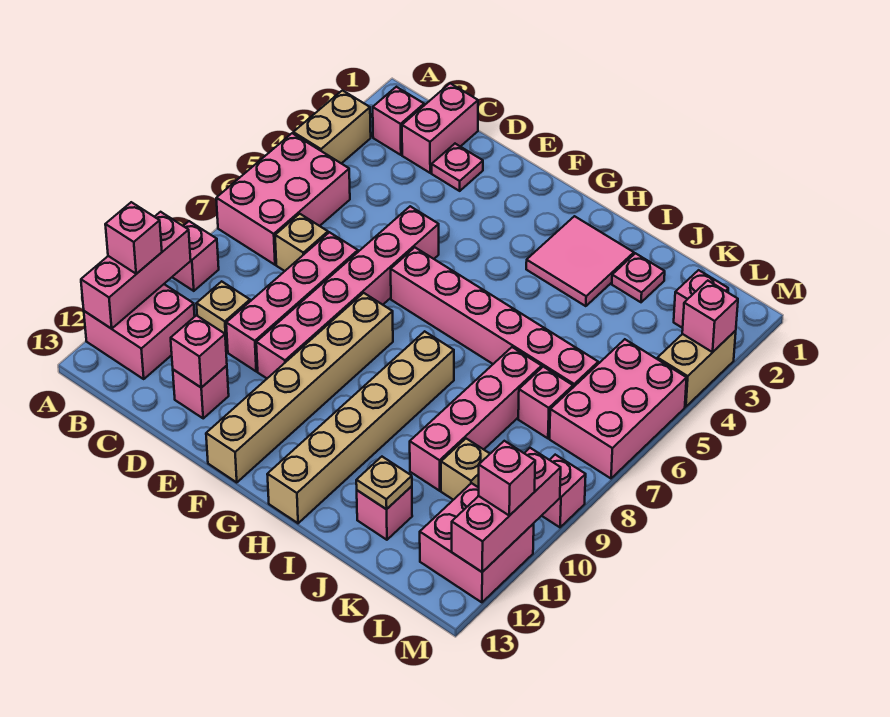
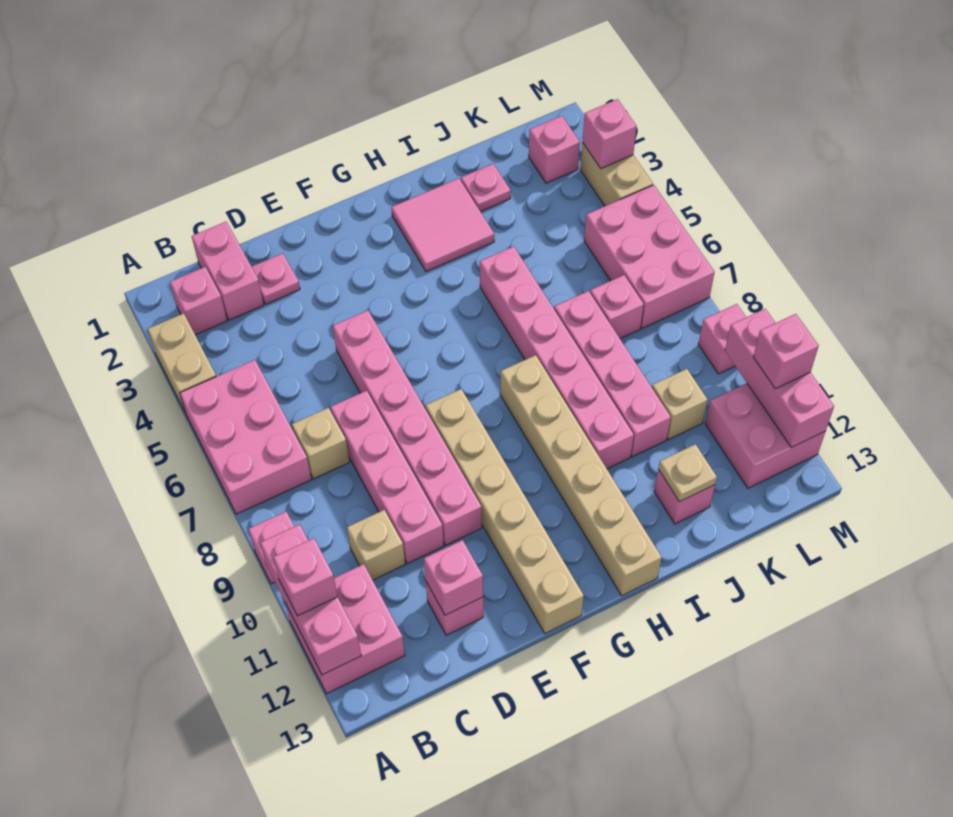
pink brick F6:K6 level 1 -> pink brick I5:I10 level 1

